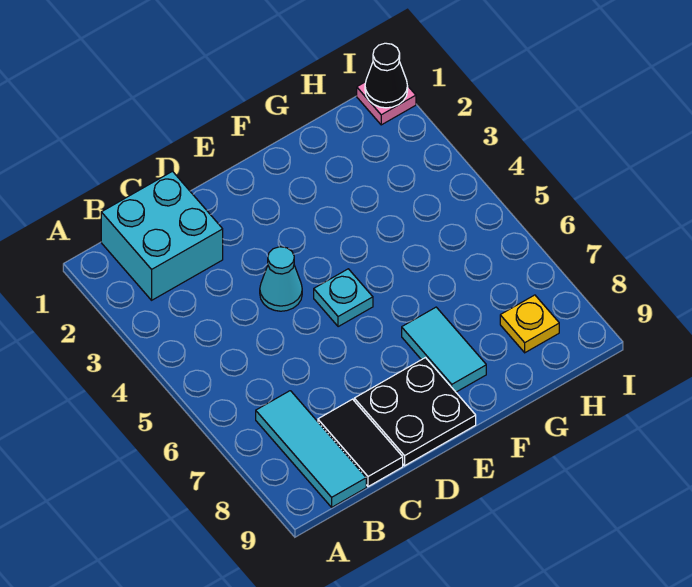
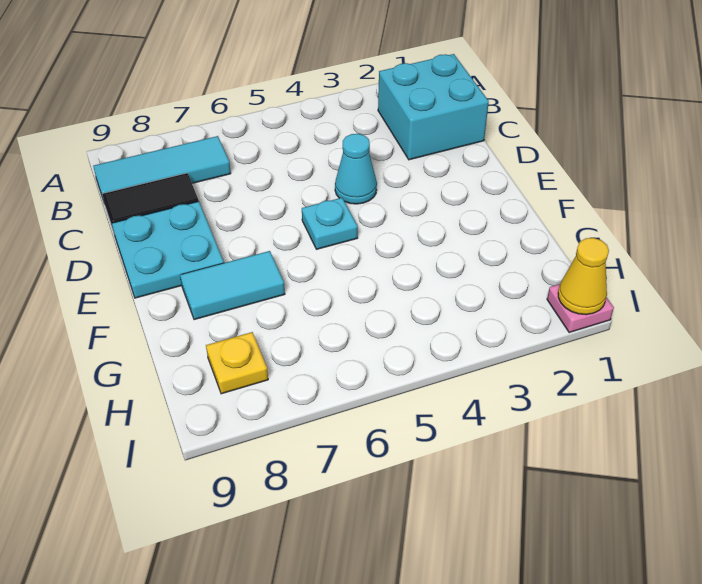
black plate D8:E9 level 1 -> cyan plate D8:E9 level 1
black cone I1 level 2 -> yellow cone I1 level 2

